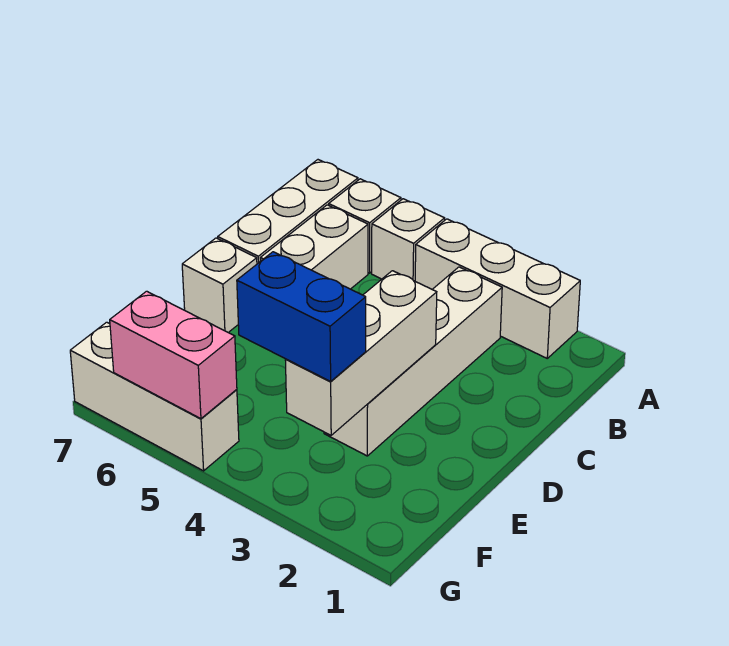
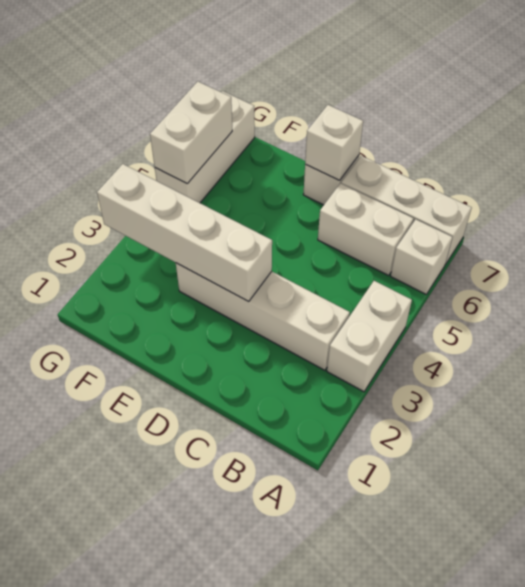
white brick A2:A4 level 1 -> white brick A3:A4 level 1
white brick A5 level 1 -> white brick D7 level 2
white brick D3:F3 level 2 -> white brick D3:G3 level 2
blue brick F3:F4 level 3 -> none
pink brick G5:G6 level 2 -> white brick G5:G6 level 2

